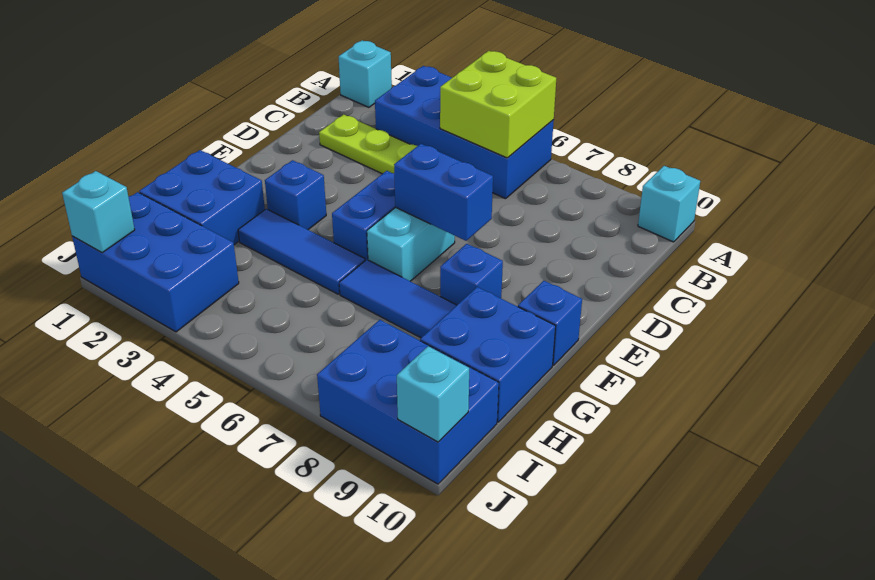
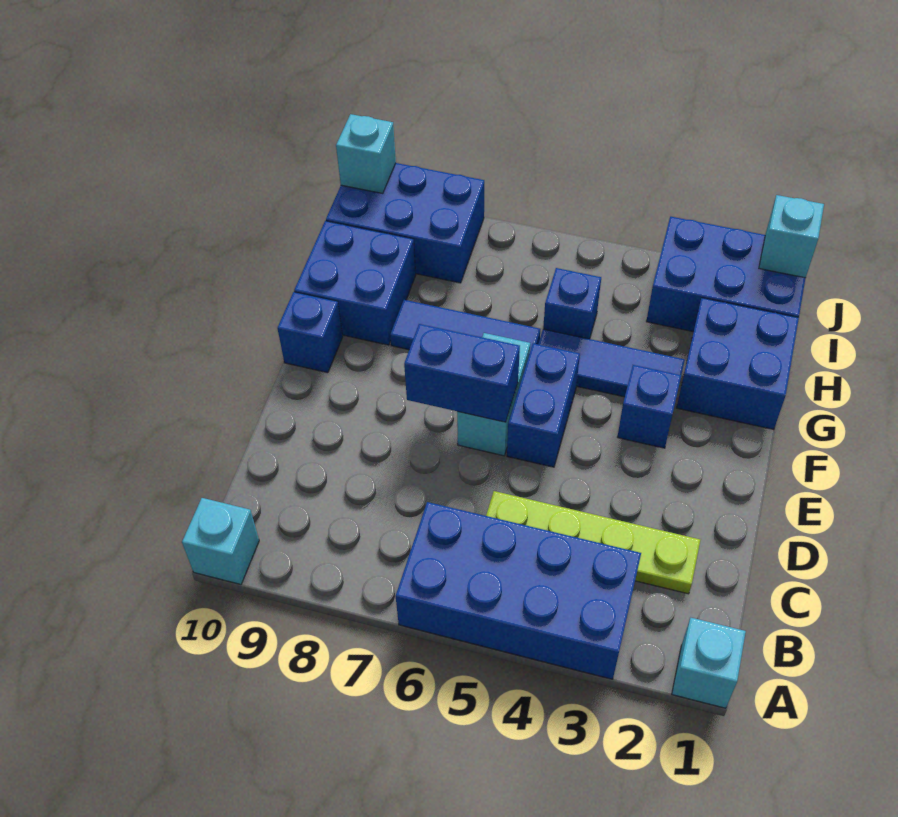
lime brick A5:B6 level 2 -> none
blue brick F8 level 1 -> blue brick H5 level 1

